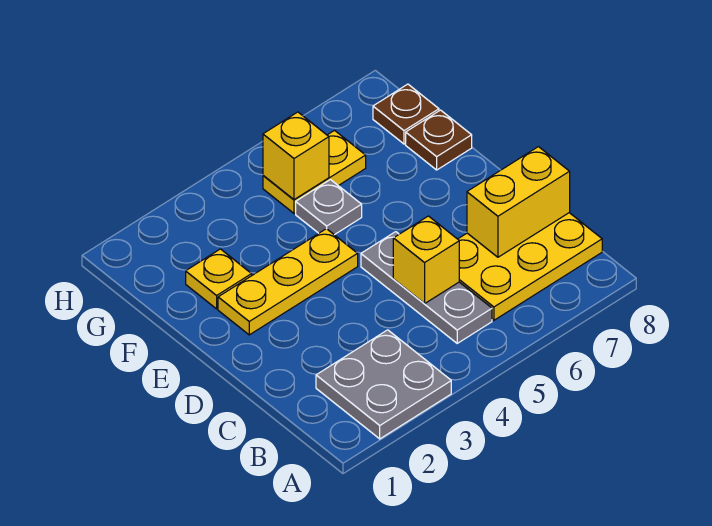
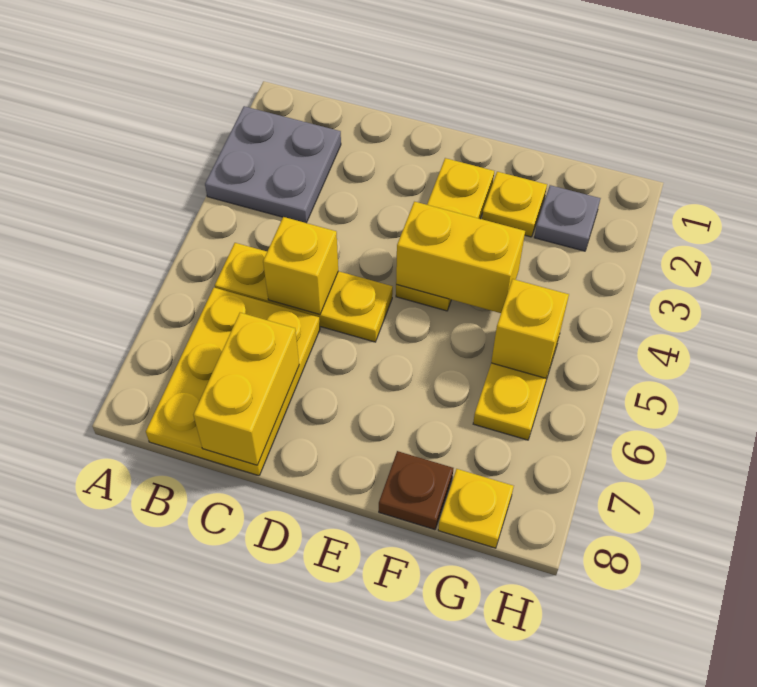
grey plate B5:D5 level 1 -> yellow plate B5:D5 level 1
none -> yellow brick E4:F4 level 2
grey plate F5 level 1 -> grey plate G2 level 1
brown plate G8 level 1 -> yellow plate G8 level 1

